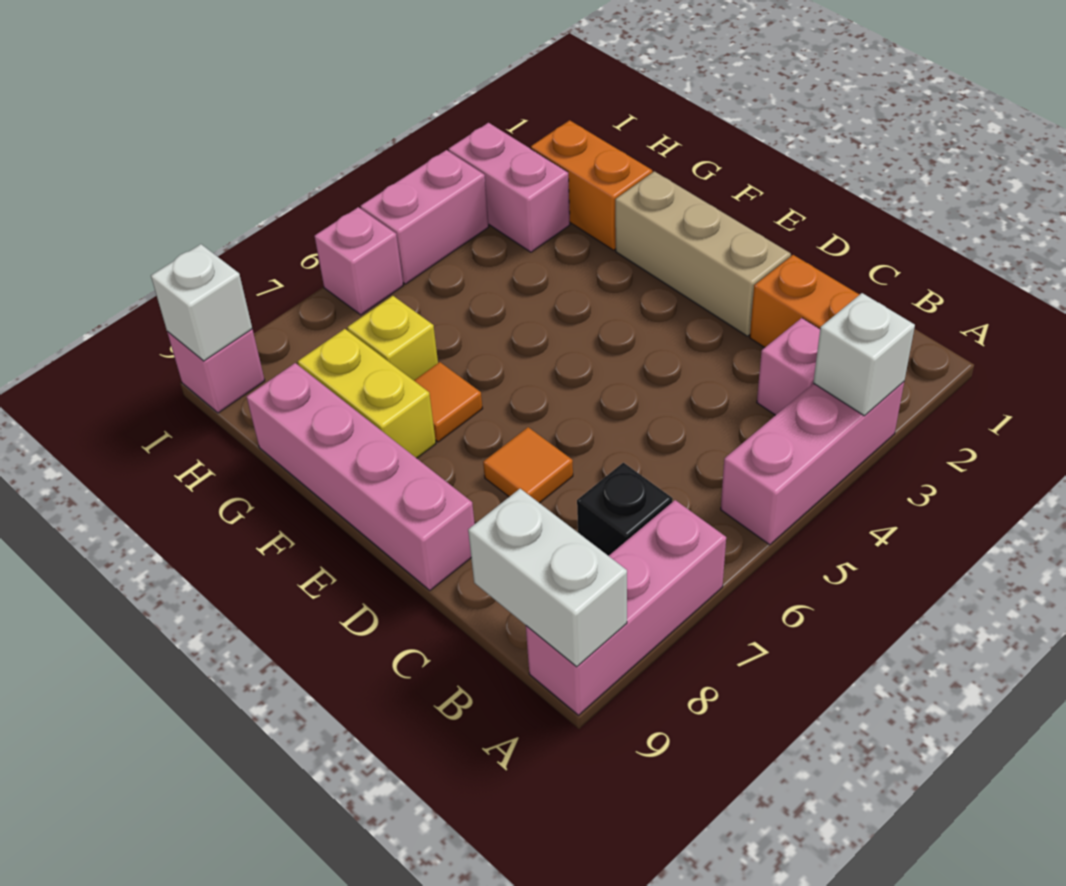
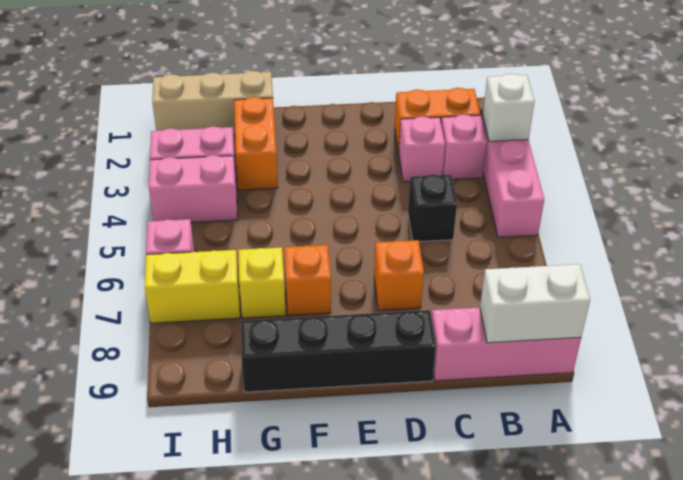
pink brick A7:A9 level 1 -> pink brick A9:C9 level 1
black brick B7 level 1 -> black brick C5 level 1
tan brick D2:F2 level 1 -> tan brick G1:I1 level 1
orange tile D7 level 1 -> orange brick D7 level 1
pink brick D9:G9 level 1 -> black brick D9:G9 level 1
orange tile F7 level 1 -> orange brick F7 level 1
yellow brick F8:G8 level 1 -> yellow brick H7:I7 level 1
orange brick G2:H2 level 1 -> orange brick G2:G3 level 1
pink brick I4:I5 level 1 -> pink brick H4:I4 level 1
pink brick I9 level 1 -> pink brick C3 level 1
white brick I9 level 2 -> none

